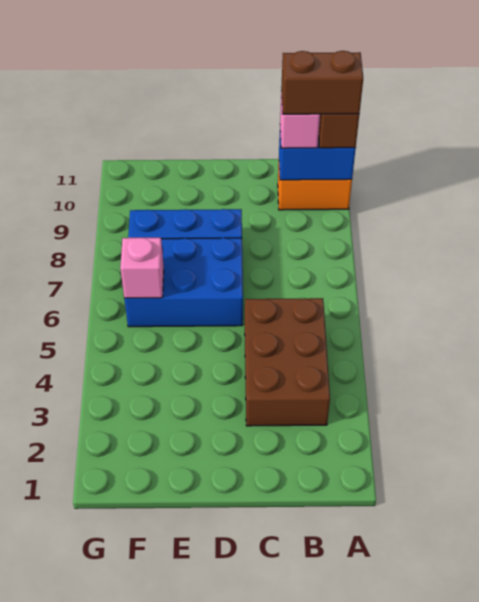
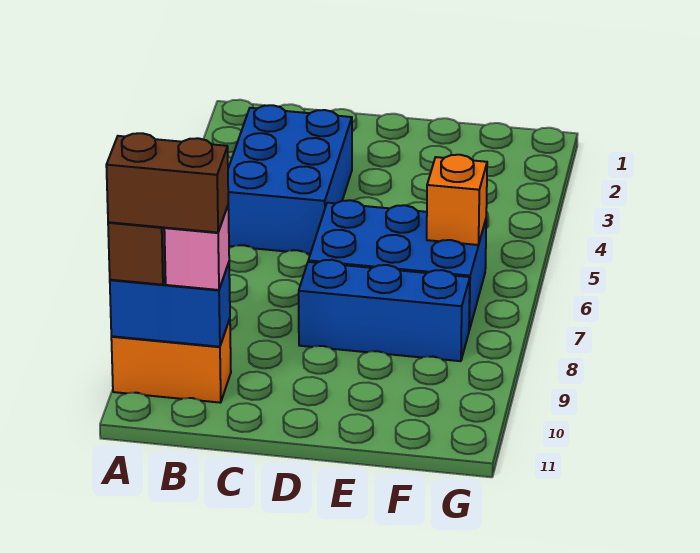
brown brick B3:C5 level 1 -> blue brick B3:C5 level 1
pink brick F6 level 2 -> orange brick F6 level 2

